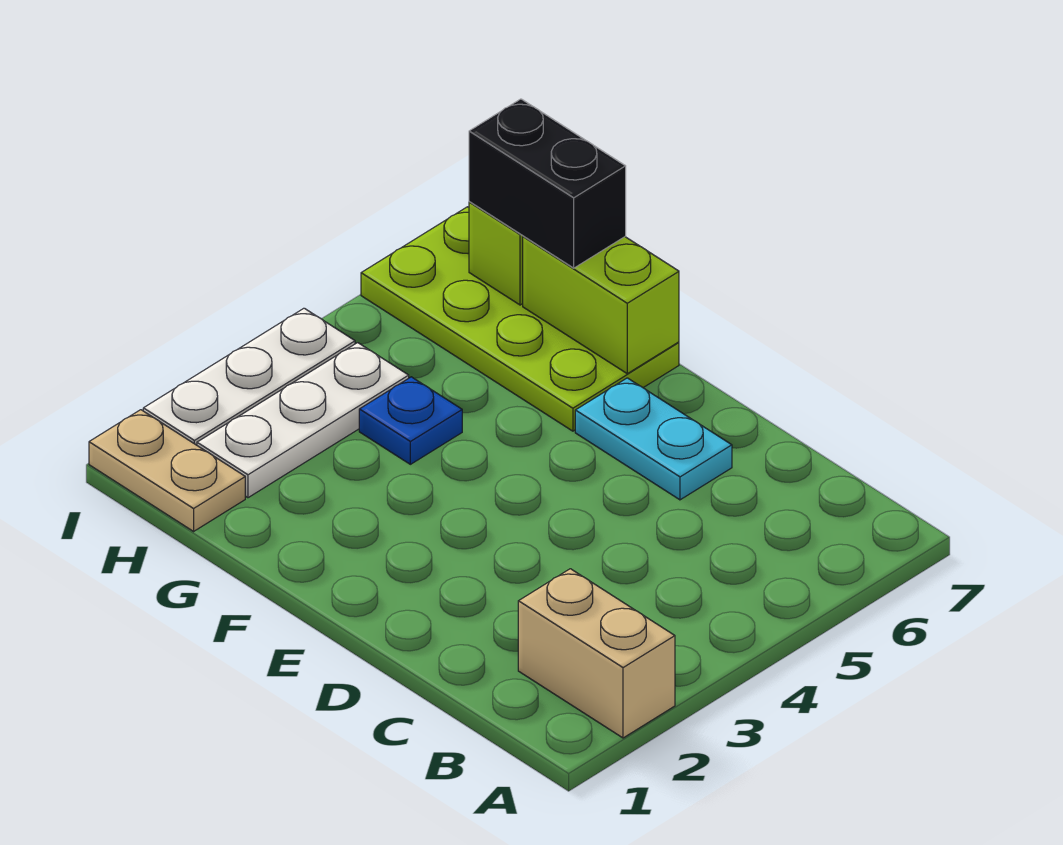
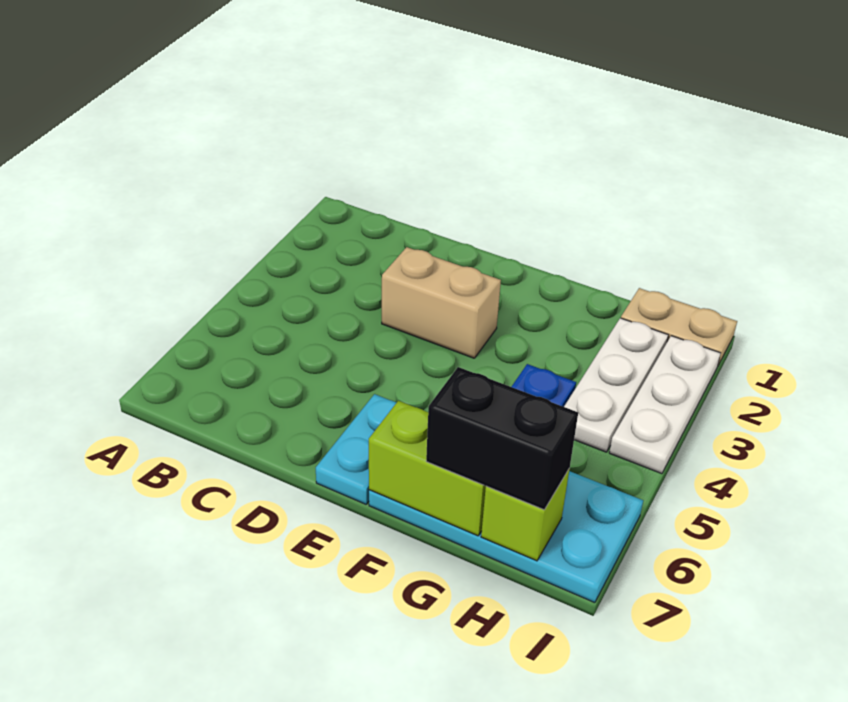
tan brick A2:B2 level 1 -> tan brick D3:E3 level 1
cyan plate D6:E6 level 1 -> cyan plate E6:E7 level 1
lime plate F6:I7 level 1 -> cyan plate F6:I7 level 1

